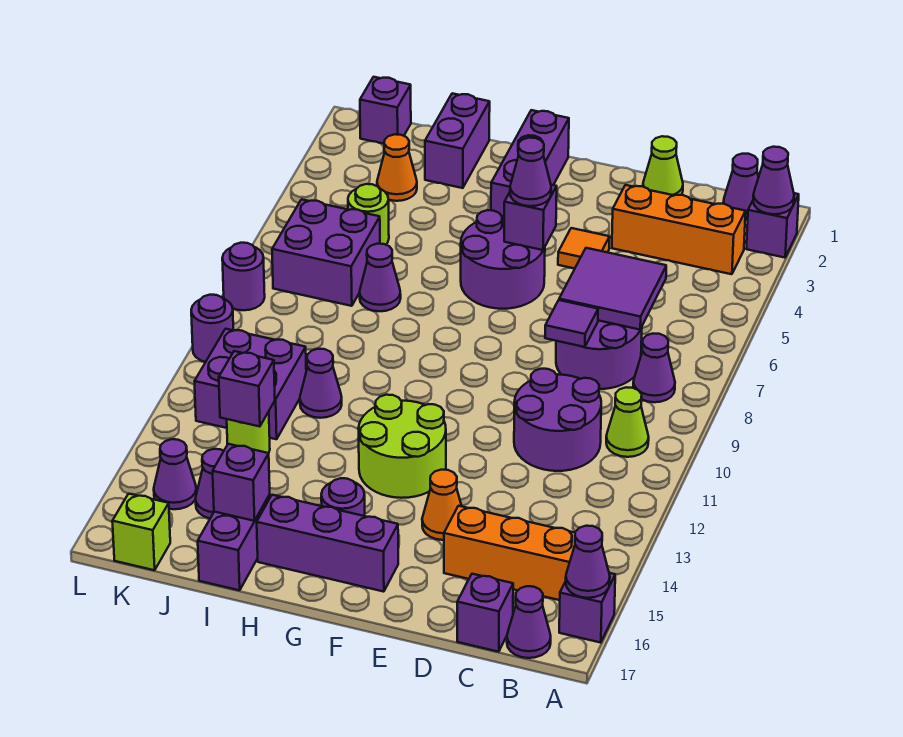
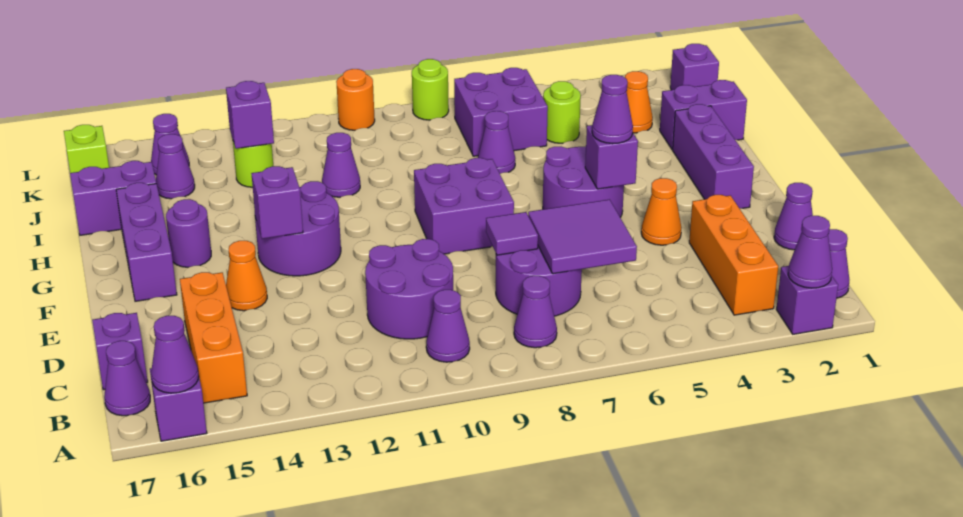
lime cone B10 level 1 -> purple cone B10 level 1
lime cone D1 level 1 -> purple cone D1 level 1
orange tile E4 level 1 -> orange cone E4 level 1
lime round brick F12:G13 level 1 -> purple round brick F12:G13 level 1
purple brick G1:G3 level 1 -> purple brick F2:H2 level 1
purple brick I16 level 2 -> purple brick F13 level 2
purple brick J11:K12 level 1 -> purple brick F8:G9 level 1
purple round brick L8 level 1 -> lime round brick L8 level 1
purple round brick L10 level 1 -> orange round brick L10 level 1

